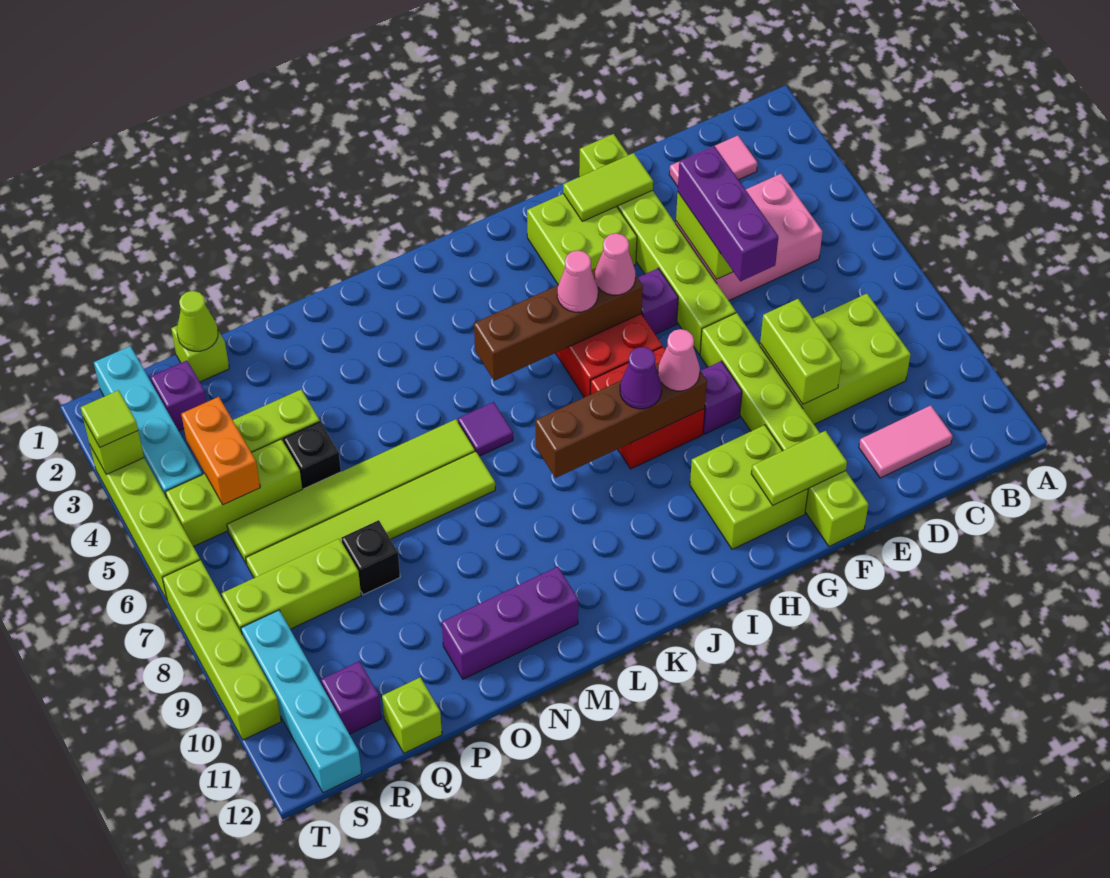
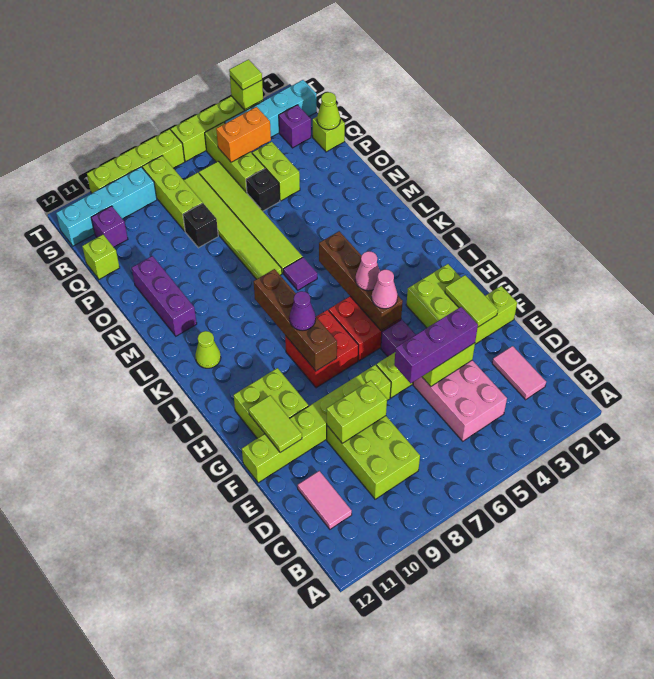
purple brick G8 level 1 -> none
pink cone H8 level 3 -> none
none -> lime cone K11 level 1

